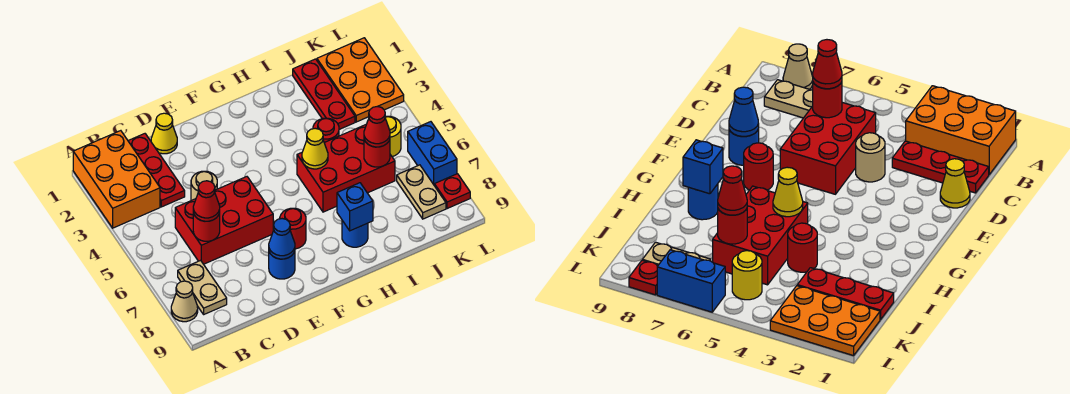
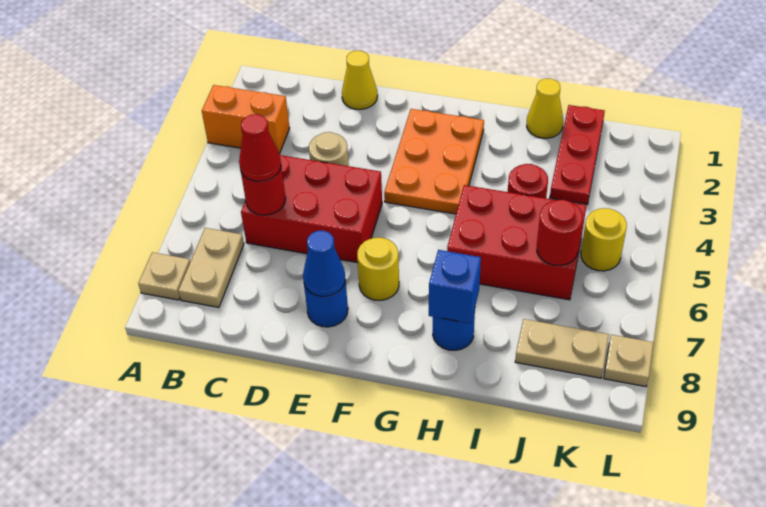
orange brick A1:B3 level 1 -> orange brick A3:B3 level 1
tan cone A8 level 1 -> tan plate A8 level 1
red plate C1:C3 level 1 -> none
red round brick F7 level 1 -> yellow round brick F7 level 1
yellow cone H5 level 2 -> yellow cone I1 level 1
red cone J6 level 3 -> none
orange plate K1:L3 level 1 -> orange plate F2:G4 level 1
tan plate K7:K8 level 1 -> tan plate J8:K8 level 1
blue brick L6:L7 level 1 -> none
red plate L8 level 1 -> tan plate L8 level 1

